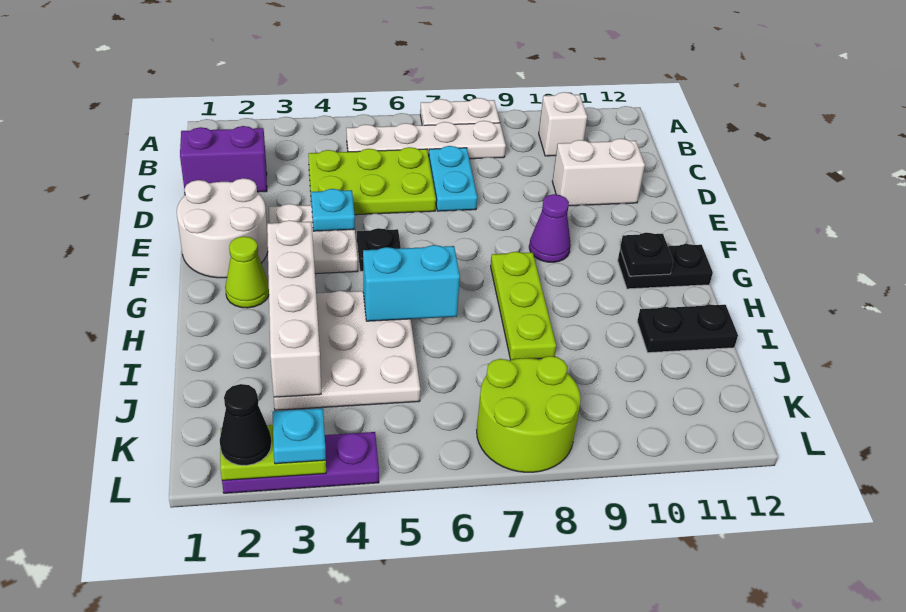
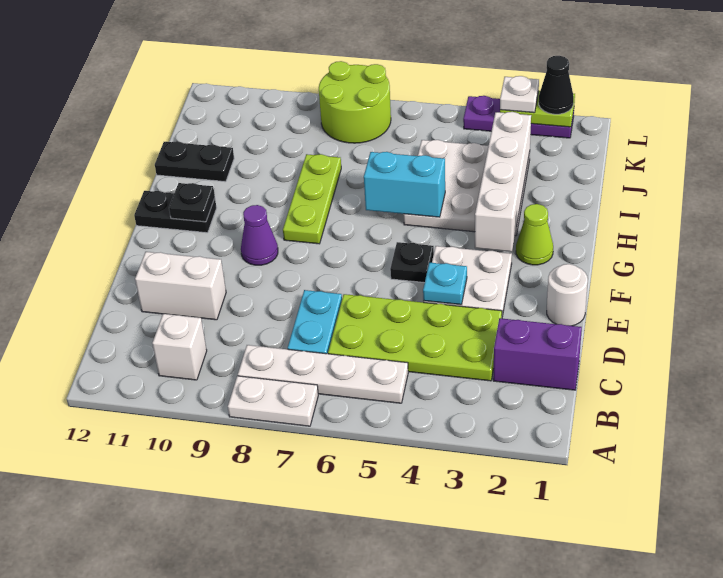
lime plate C4:D6 level 1 -> lime plate C3:D6 level 1
white round brick E1:F2 level 1 -> white round brick E1 level 1
cyan plate L3 level 3 -> white plate L3 level 3

